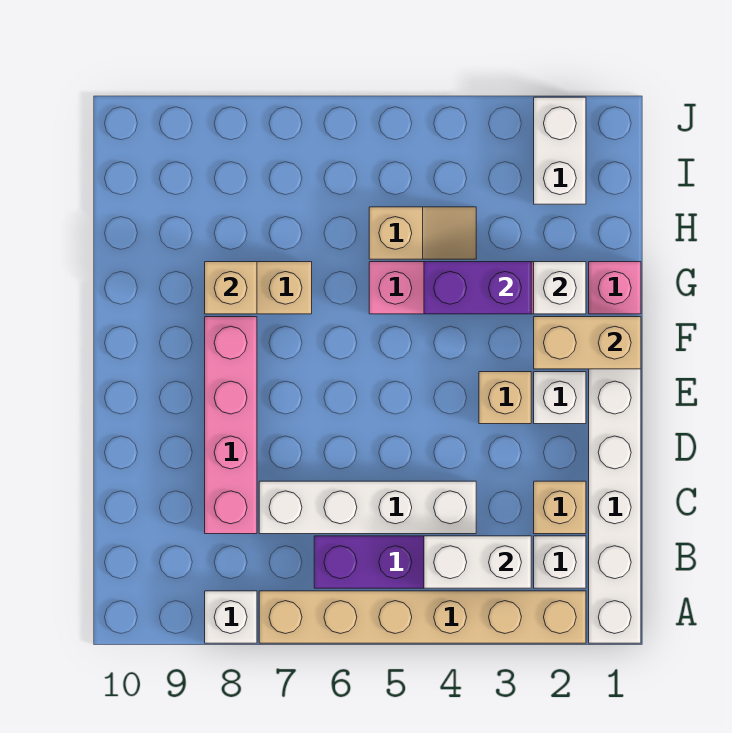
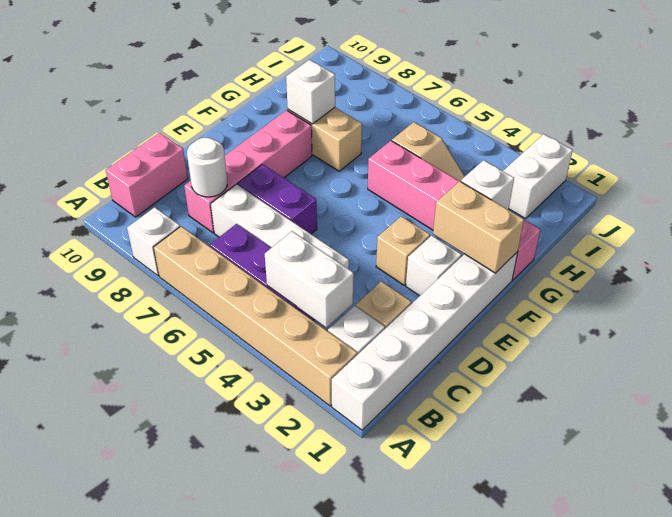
none -> pink brick B10:C10 level 1
none -> white round brick C8 level 2
purple brick G3:G4 level 2 -> purple brick D6:D7 level 1
tan brick G8 level 2 -> white brick G8 level 2

